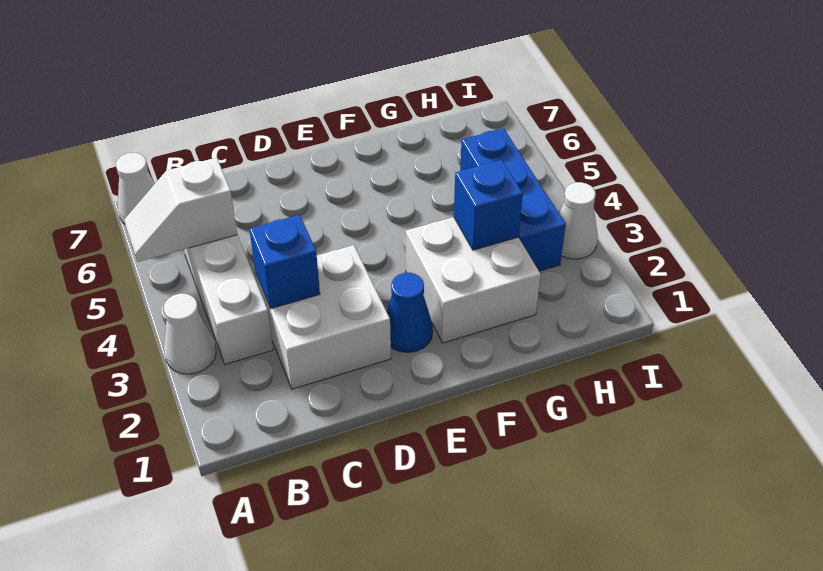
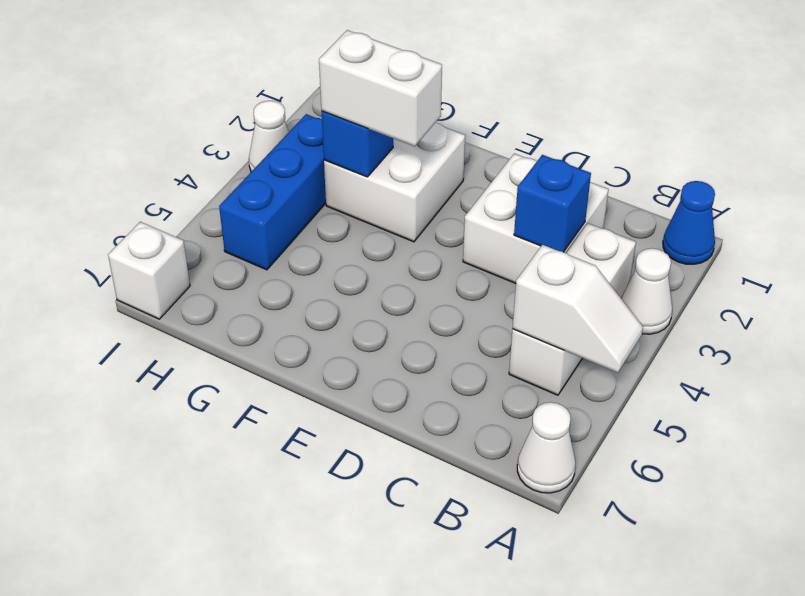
blue cone E2 level 1 -> blue cone A1 level 1
none -> white brick F3:G3 level 3
none -> white brick I7 level 1

